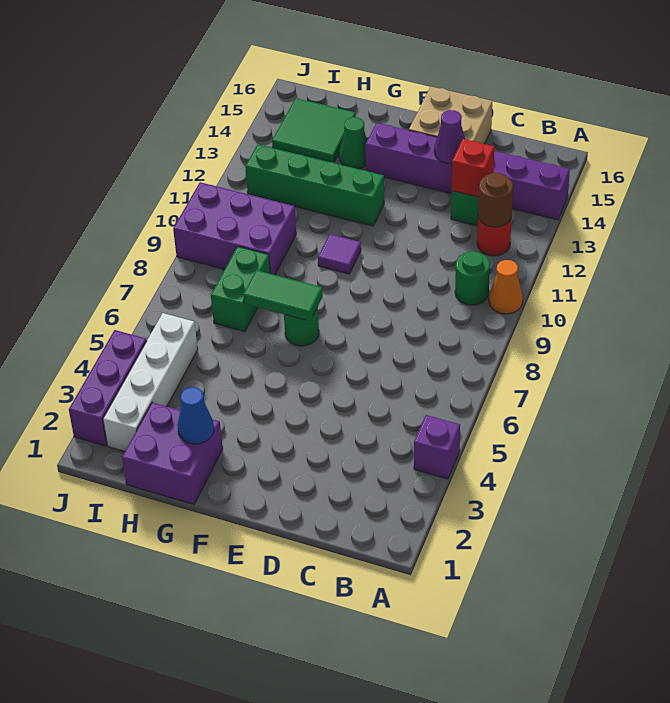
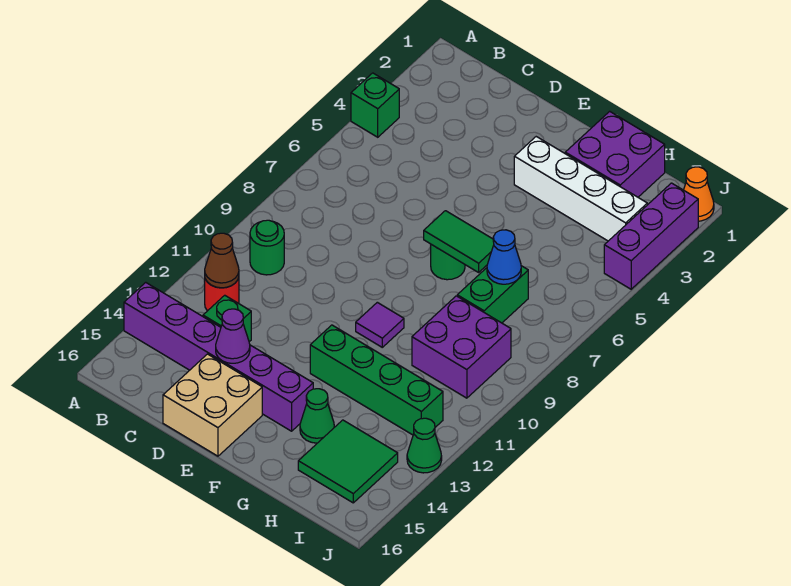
purple brick A4 level 1 -> green brick A4 level 1
orange cone A10 level 1 -> orange cone J1 level 1
brown round brick B12 level 2 -> brown cone B12 level 2
red brick C13 level 2 -> none
blue cone G2 level 2 -> blue cone H7 level 2
purple brick H9:J10 level 1 -> purple brick H9:I10 level 1
white brick I2:I5 level 1 -> white brick F3:I3 level 1
none -> green cone J13 level 1

